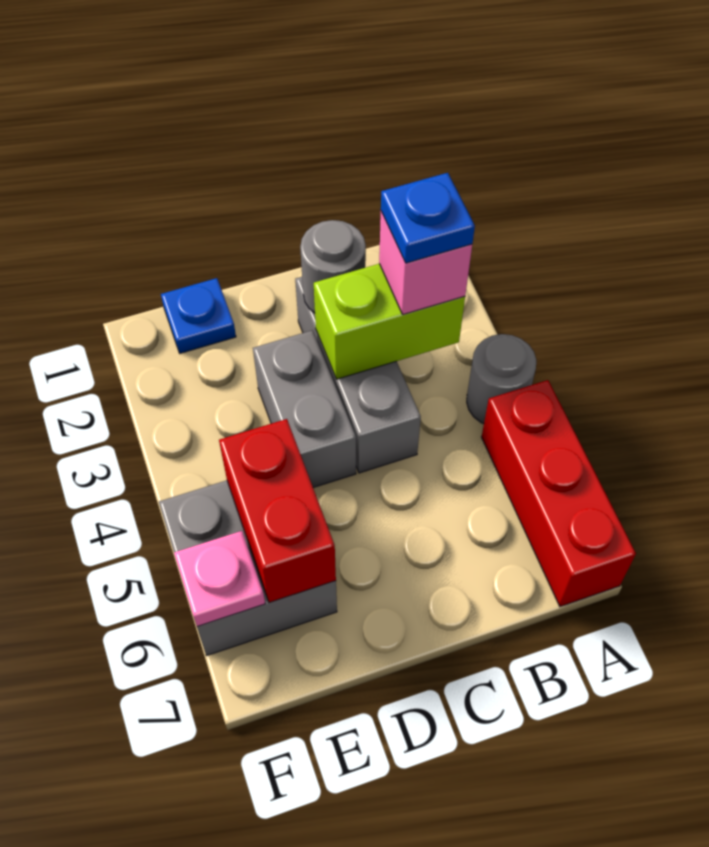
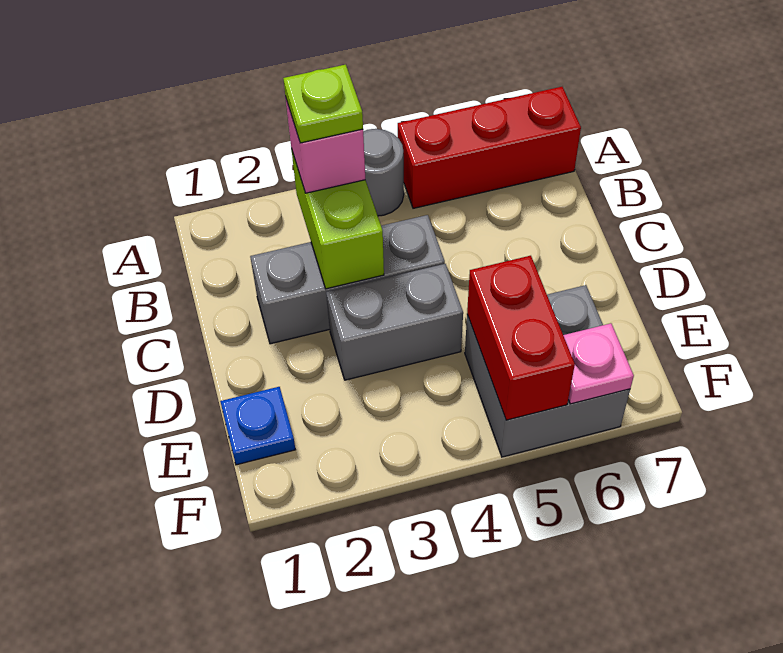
blue plate B3 level 4 -> lime plate B3 level 4
grey round brick C2 level 2 -> none
red brick E5:E6 level 2 -> red brick E5:F5 level 2

